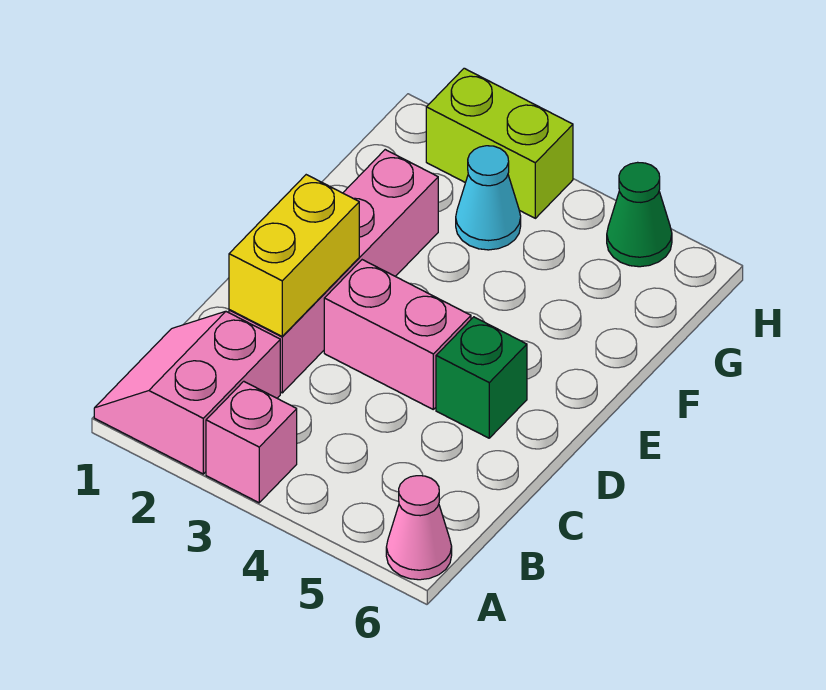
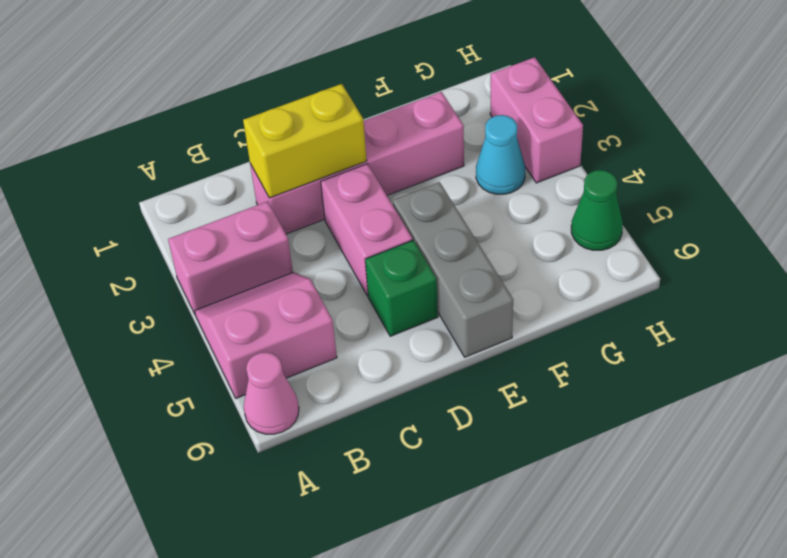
pink slope A1:B2 level 1 top 2 -> pink slope A4:B5 level 1 top 5
pink brick A3 level 1 -> pink brick A3:B3 level 1
none -> grey brick E4:E6 level 1
lime brick H2:H3 level 1 -> pink brick H2:H3 level 1

